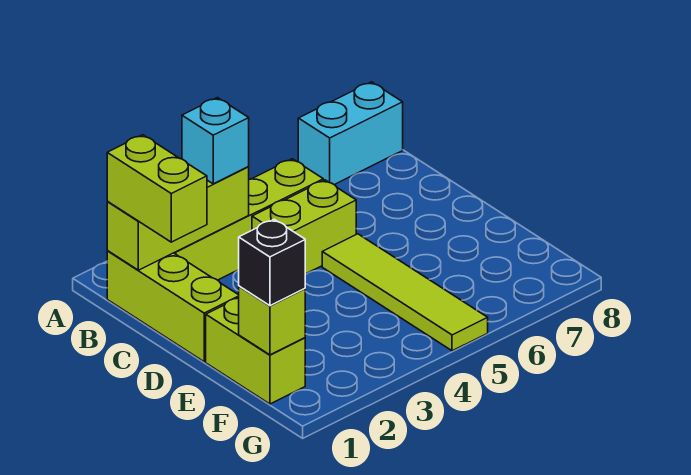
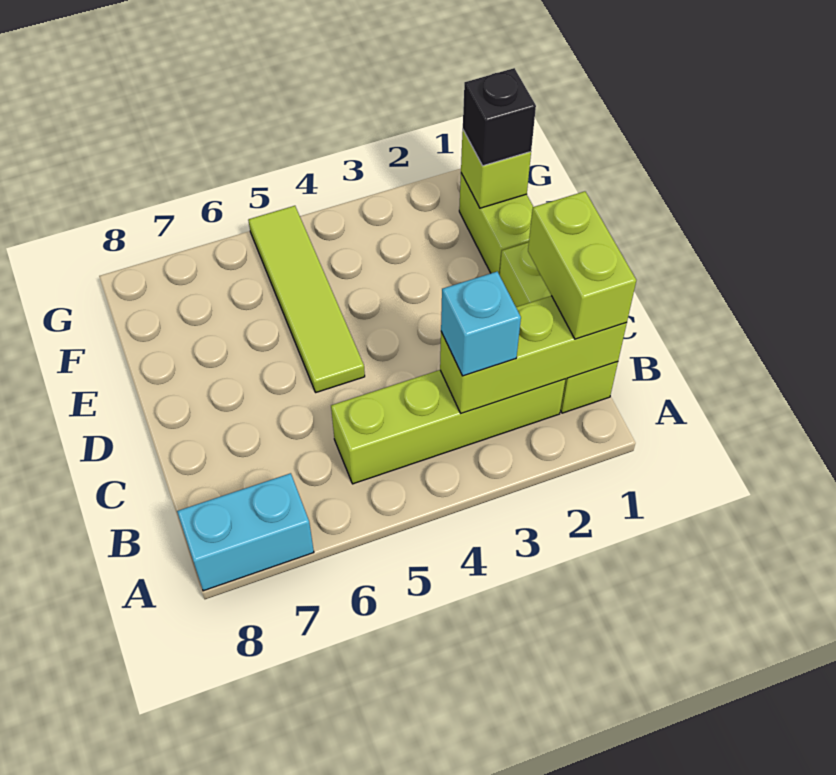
lime brick C4:C5 level 1 -> none

